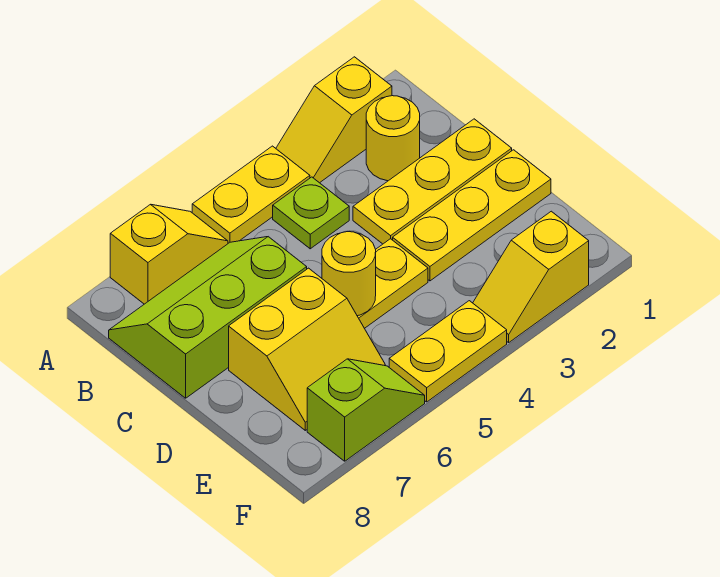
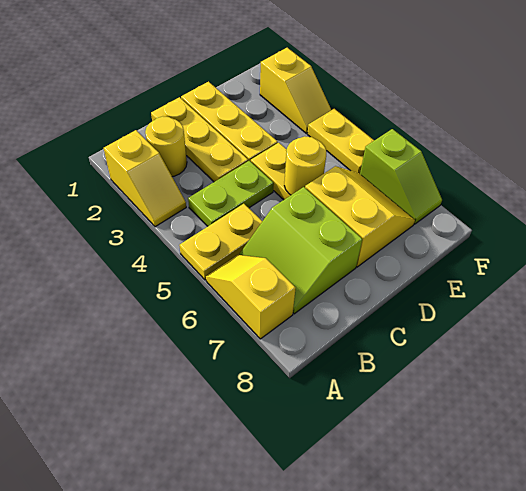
yellow plate A4:A5 level 1 -> yellow plate A5:B5 level 1
lime plate B4 level 1 -> lime plate B4:C4 level 1
lime slope B6:C8 level 1 top C -> lime slope B6:C7 level 1 top C
lime slope F6:F7 level 1 top 7 -> lime slope F6:F7 level 1 top 6

